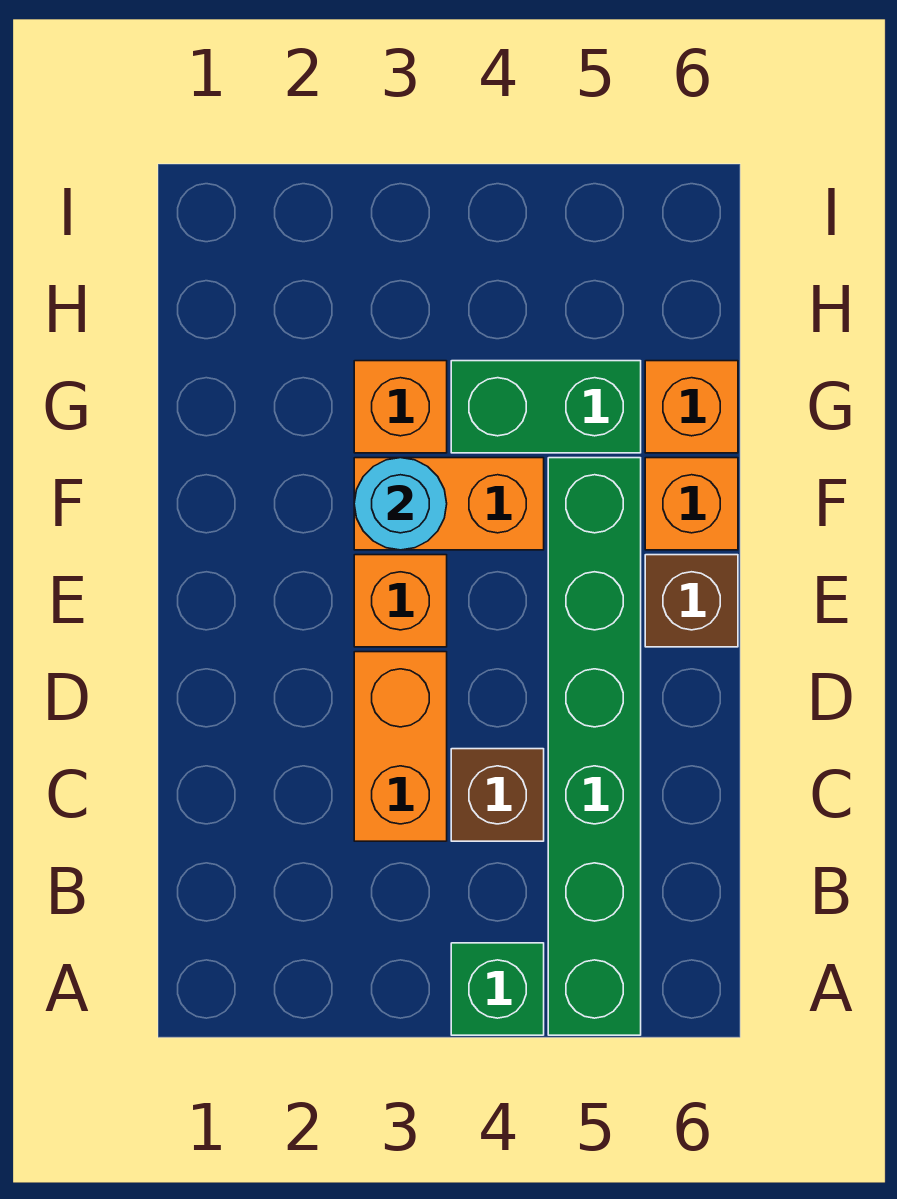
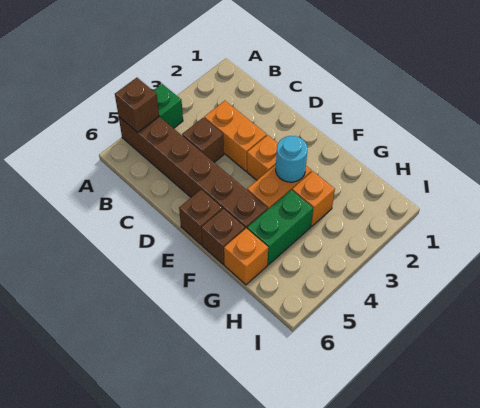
green brick A5:F5 level 1 -> brown brick A5:F5 level 1
none -> brown brick A5 level 2
orange brick F6 level 1 -> brown brick F6 level 1

